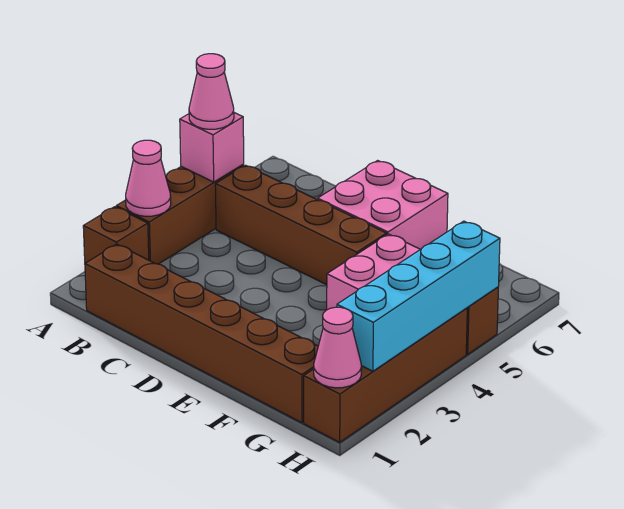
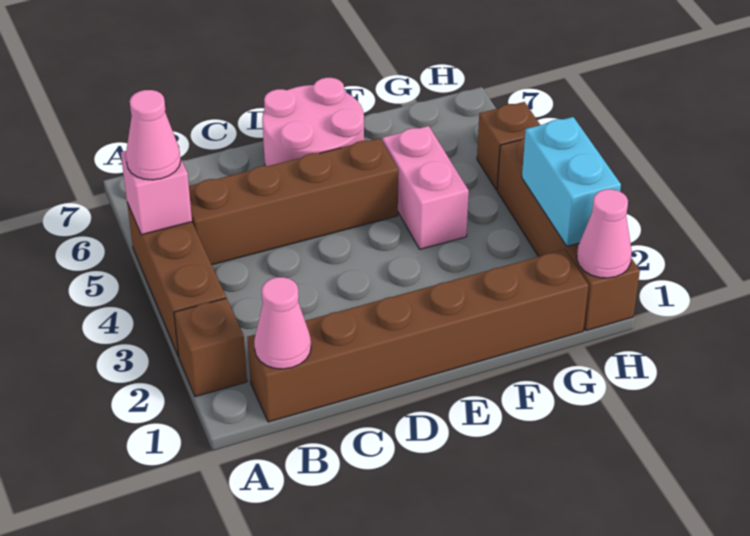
pink cone A3 level 2 -> pink cone B1 level 2
pink brick D6:E7 level 1 -> pink round brick D6:E7 level 1
cyan brick H2:H5 level 2 -> cyan brick H2:H3 level 2

